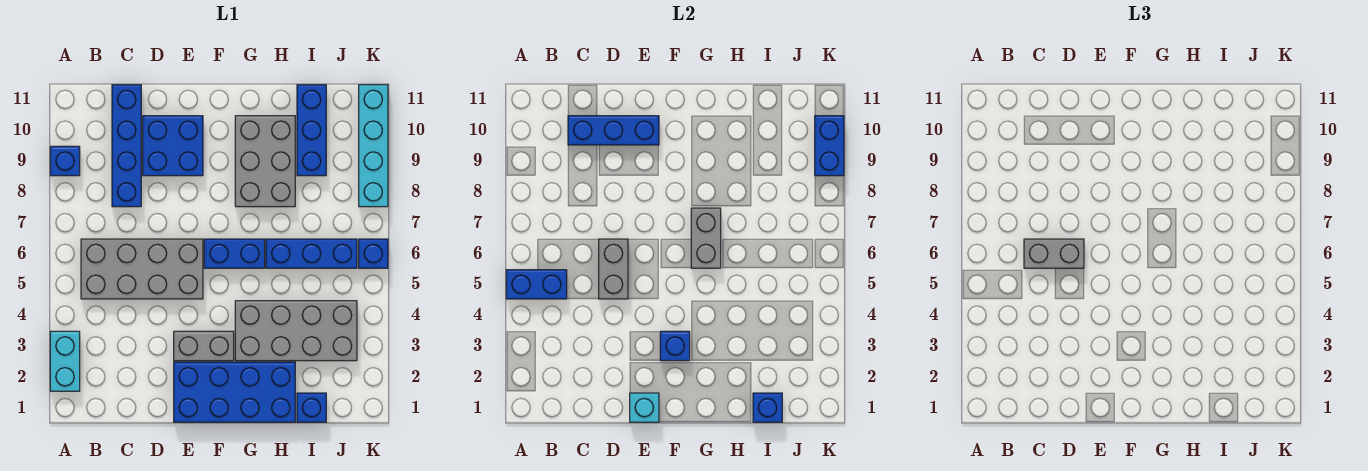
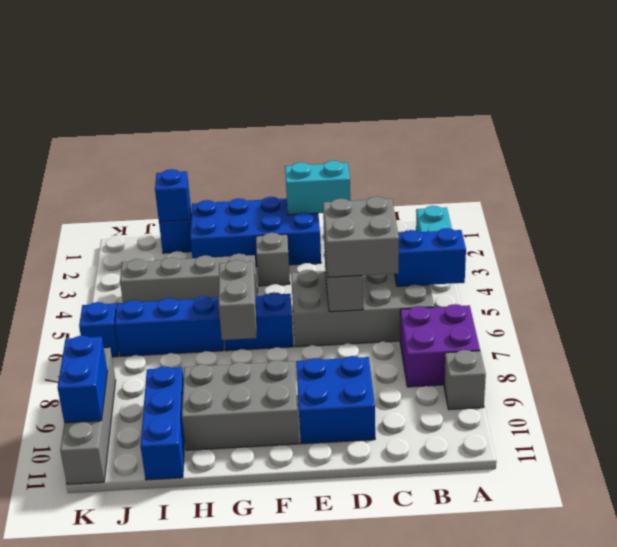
none -> purple brick A7:B8 level 1
blue brick A9 level 1 -> grey brick A9 level 1
grey brick C6:D6 level 3 -> grey brick C5:D6 level 3
blue brick C8:C11 level 1 -> none
blue brick C10:E10 level 2 -> none
cyan brick E1 level 2 -> cyan brick D1:E1 level 2
grey brick E3:F3 level 1 -> grey brick F3 level 1
blue brick F3 level 2 -> none
grey brick G3:J4 level 1 -> grey brick G4:J4 level 1
grey brick G8:H10 level 1 -> grey brick F9:H10 level 1
cyan brick K8:K11 level 1 -> grey brick K8:K11 level 1

